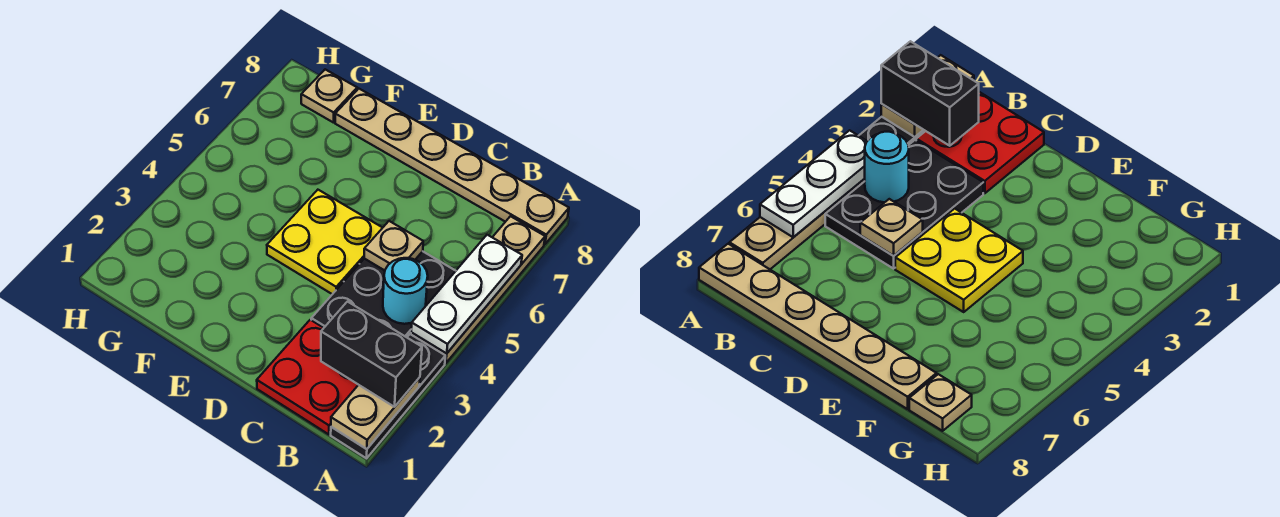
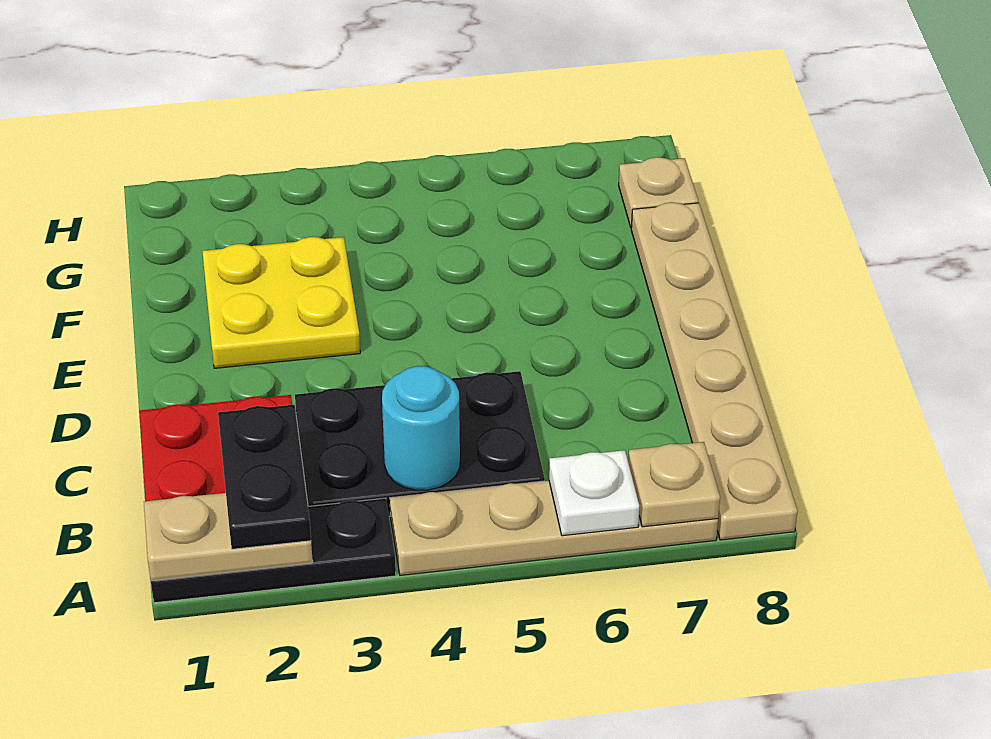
black brick A2:B2 level 3 -> black plate A2:B2 level 3
white plate A4:A6 level 2 -> white plate A6 level 2
tan plate C5 level 2 -> tan plate A7 level 2
yellow plate D4:E5 level 1 -> yellow plate E2:F3 level 1

